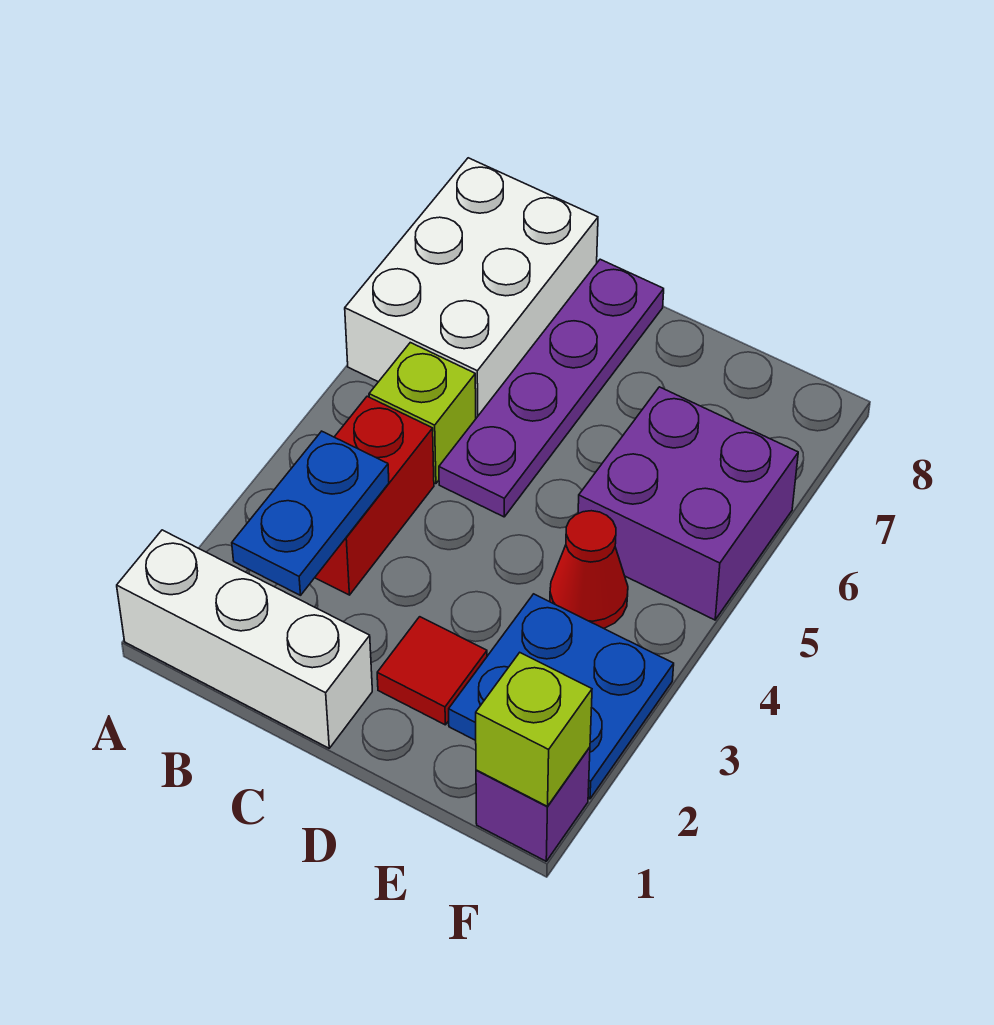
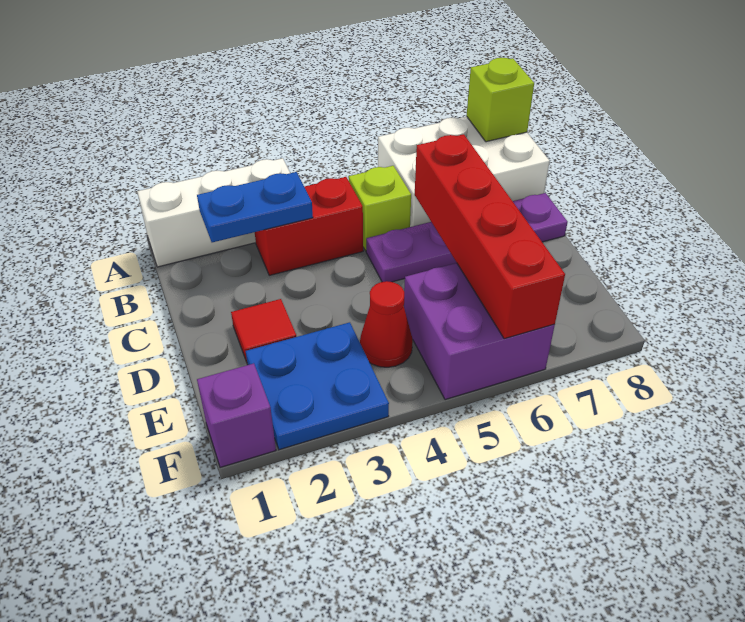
white brick A1:C1 level 1 -> white brick A1:A3 level 1
none -> red brick C6:F6 level 2
lime brick F1 level 2 -> lime brick A8 level 2

